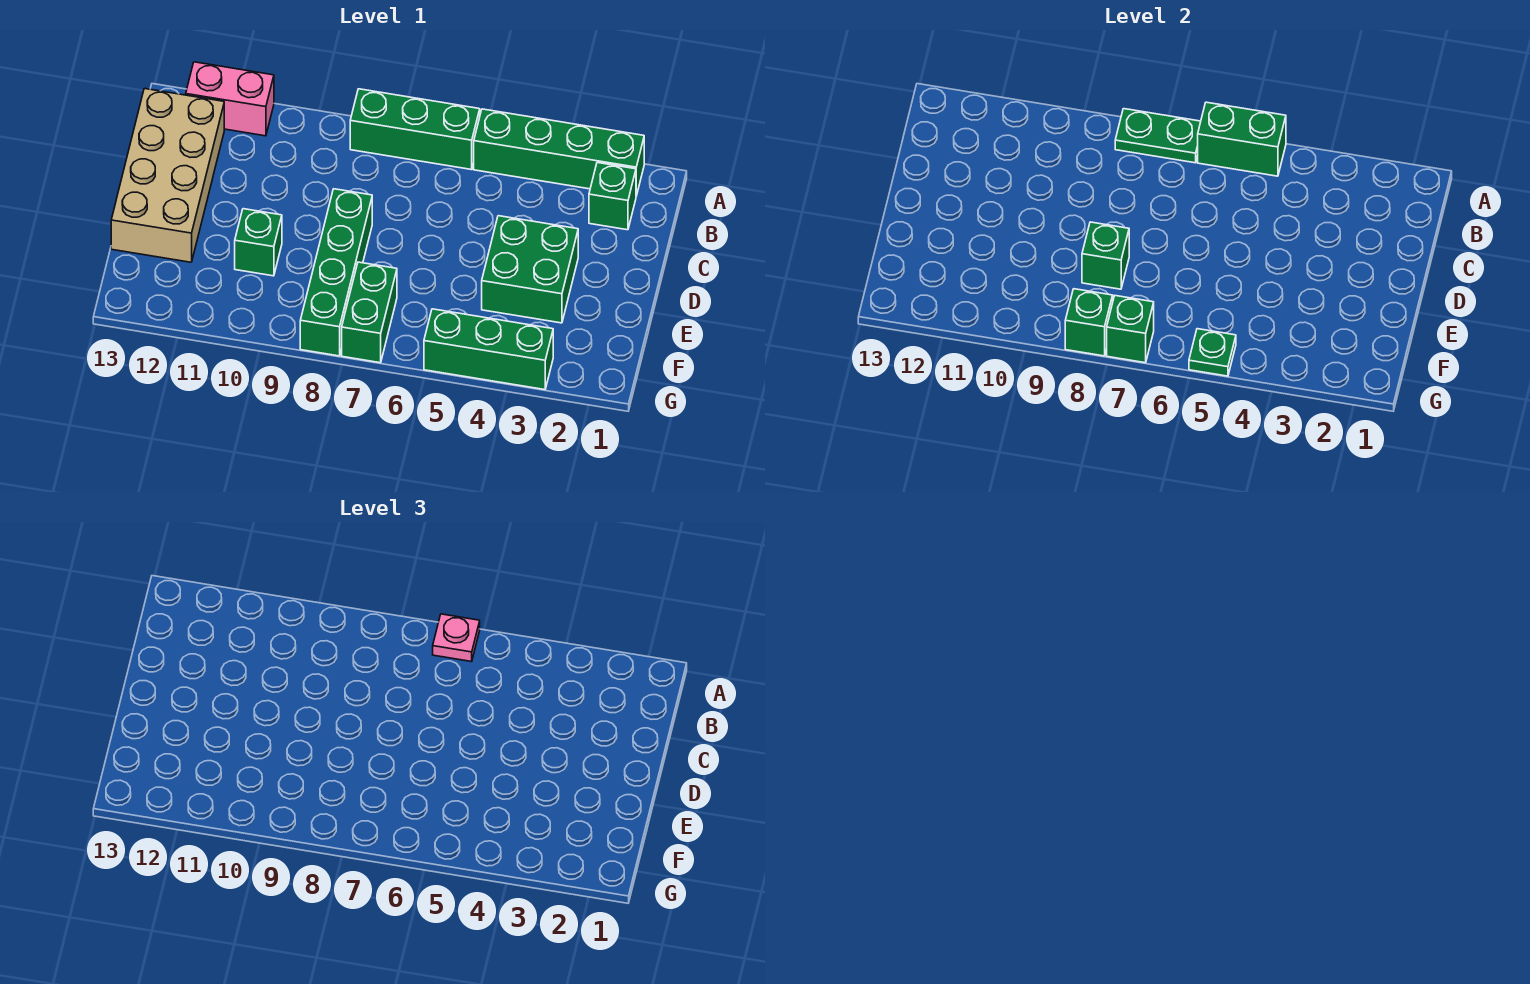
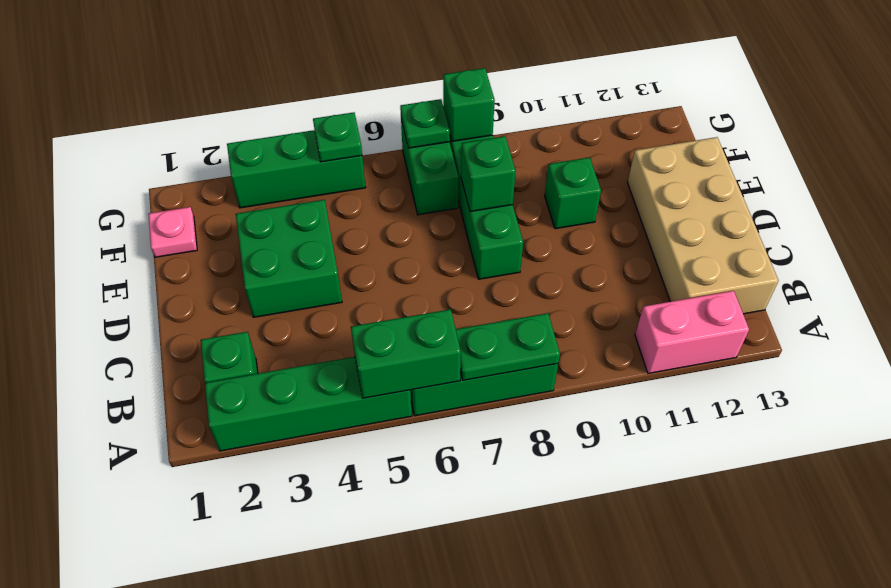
pink plate A6 level 3 -> pink plate F1 level 1
green brick G7 level 2 -> green plate G7 level 2

